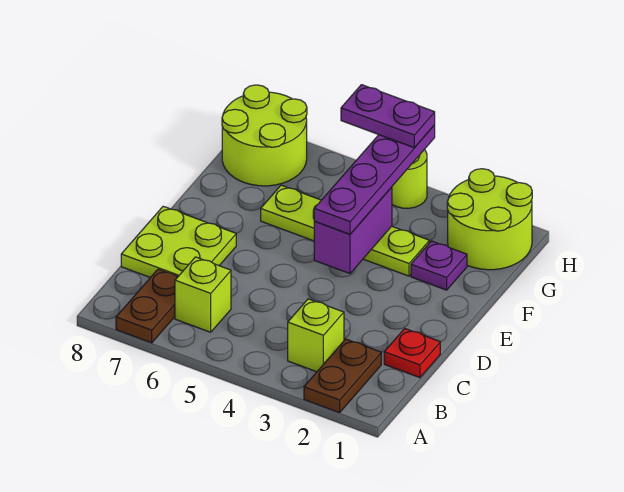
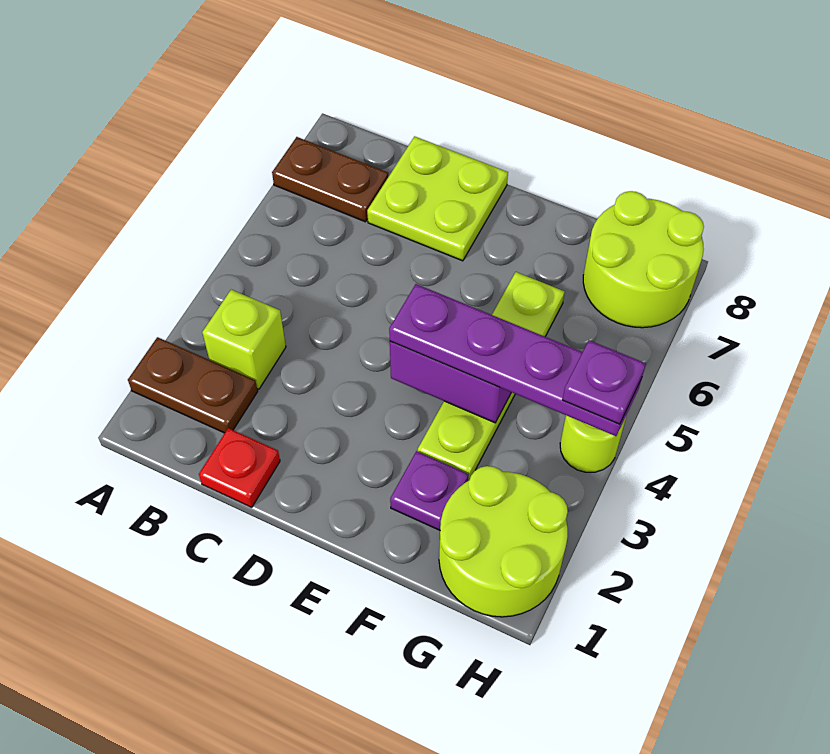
lime brick B6 level 1 -> none
purple plate H4:H5 level 4 -> purple plate H4 level 4

